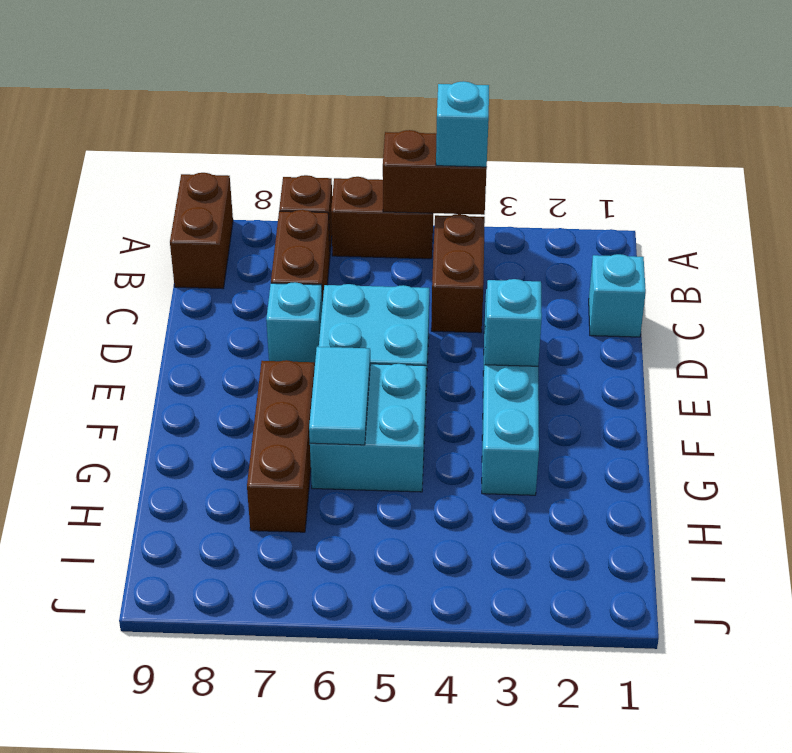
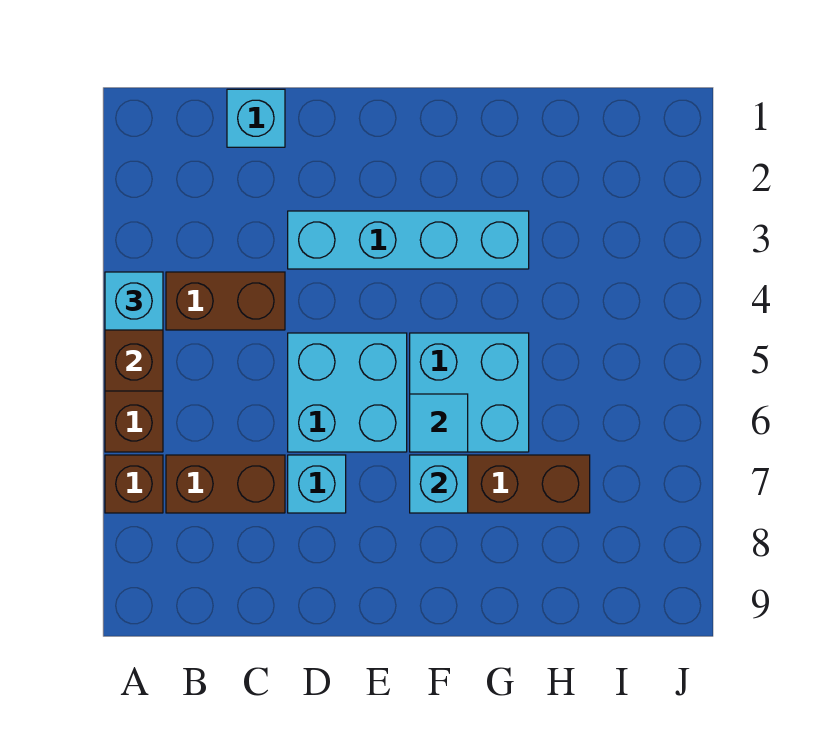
brown brick A9:B9 level 1 -> none
cyan brick E3 level 2 -> cyan brick F7 level 2
cyan tile F6:G6 level 2 -> cyan tile F6 level 2

